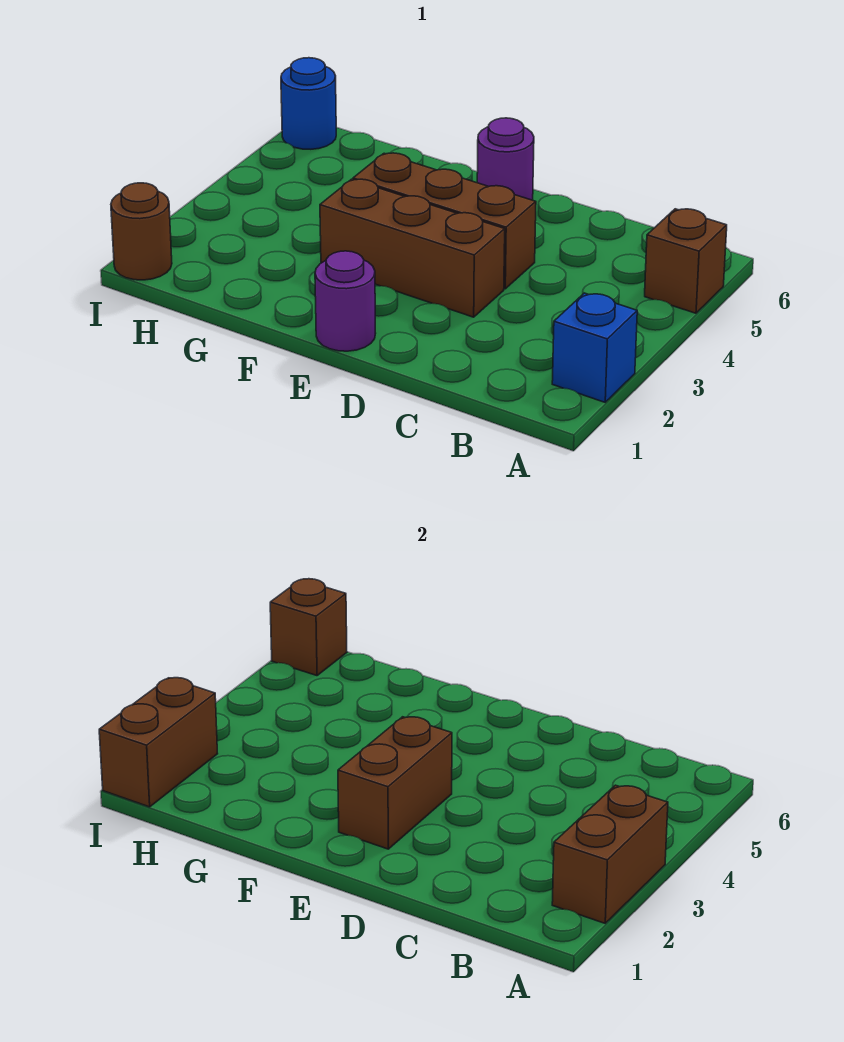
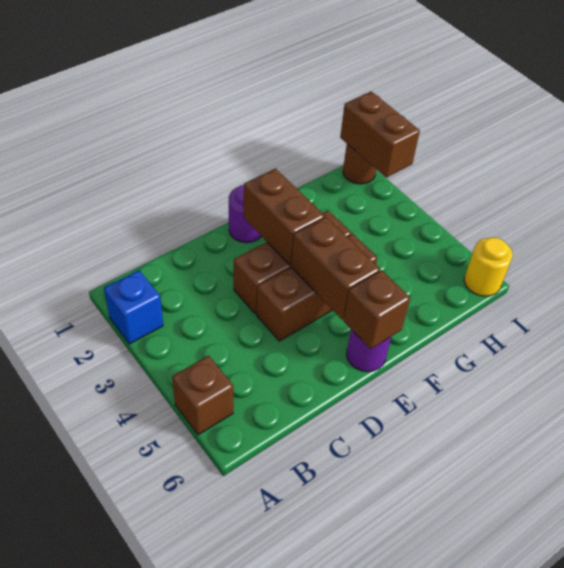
brown brick A2:A3 level 2 -> brown brick E4:E5 level 2
blue round brick I6 level 1 -> yellow round brick I6 level 1
brown brick I6 level 2 -> brown brick E6 level 2

